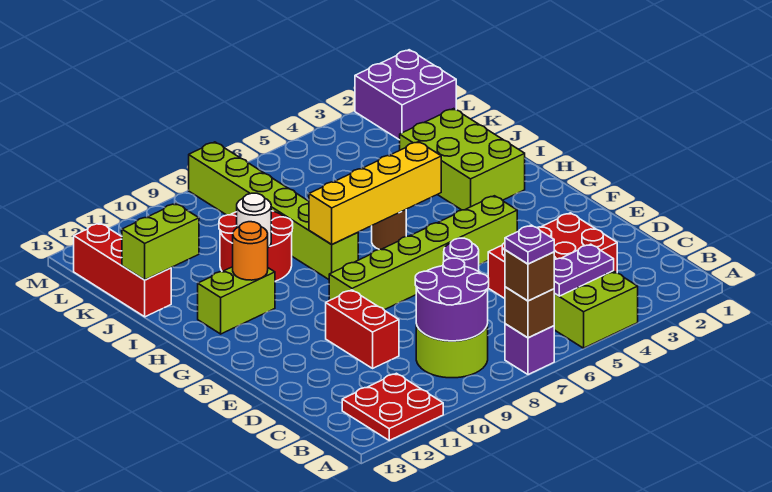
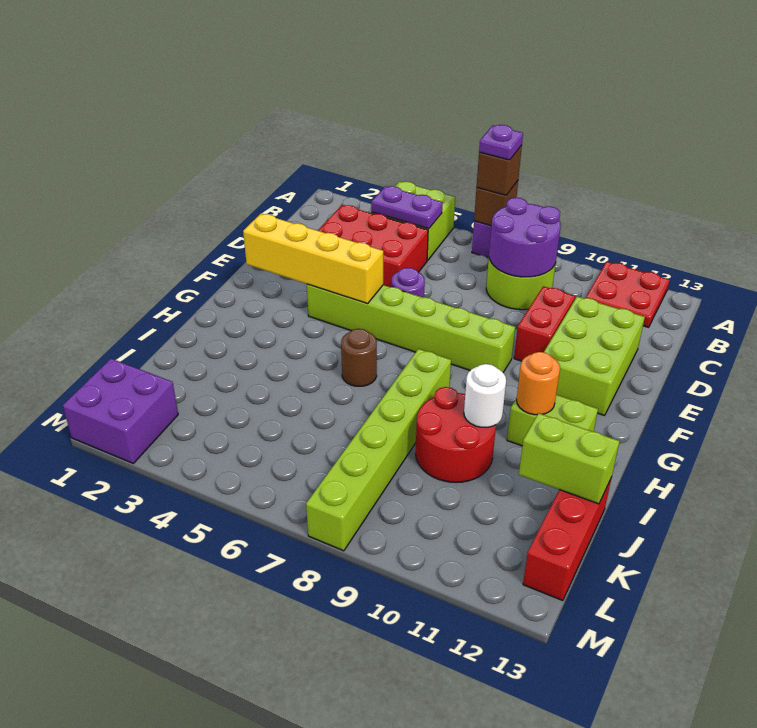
lime brick H2:J3 level 1 -> lime brick D11:F12 level 1
yellow brick H5:H8 level 2 -> yellow brick F2:F5 level 2

